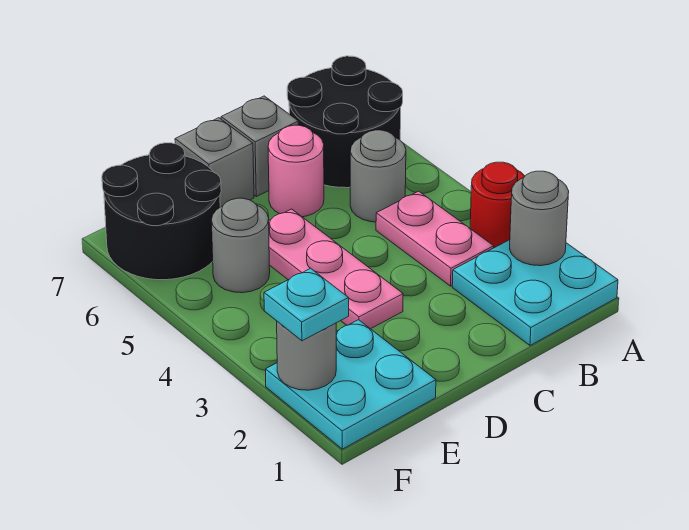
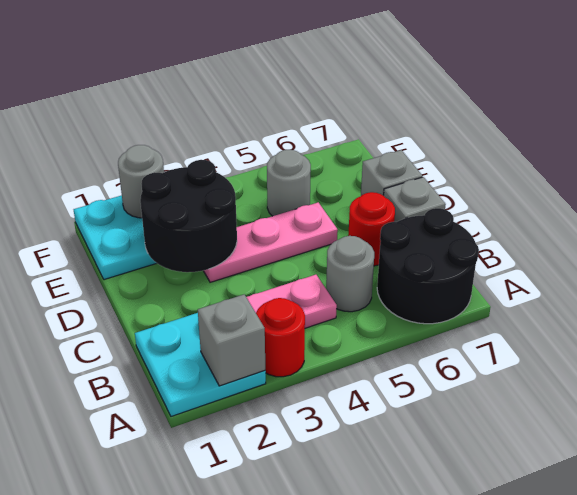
grey round brick A2 level 2 -> grey brick A2 level 2
pink round brick C6 level 1 -> red round brick C6 level 1
black round brick E6:F7 level 1 -> black round brick D2:E3 level 2
cyan plate F2 level 3 -> none

